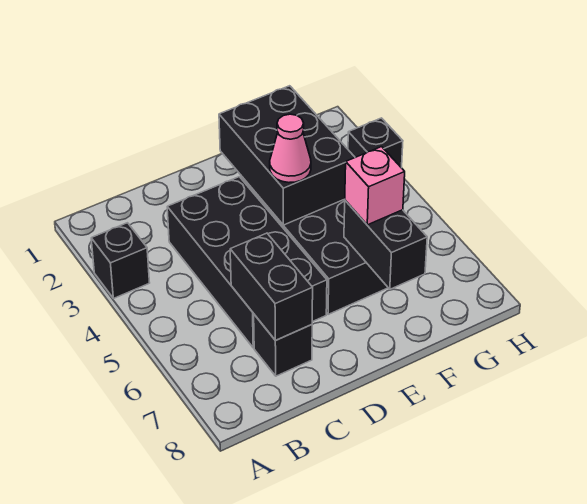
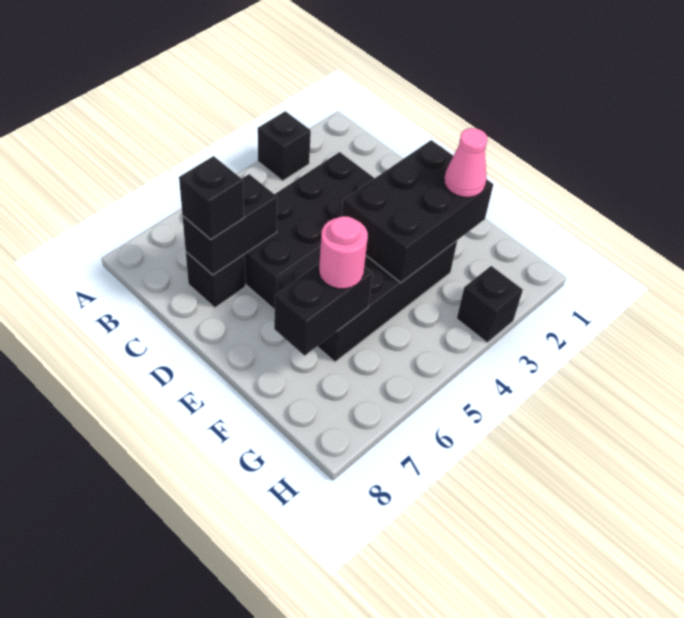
none -> black brick C7 level 3
pink cone E4 level 3 -> pink cone F2 level 3
pink brick F6 level 3 -> pink round brick F6 level 3

